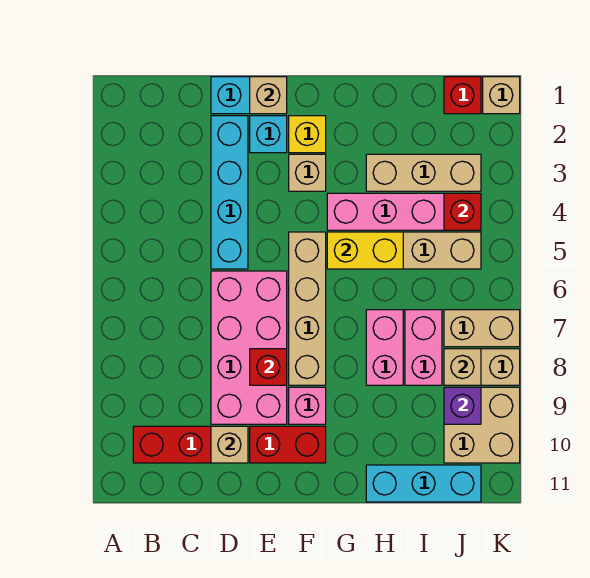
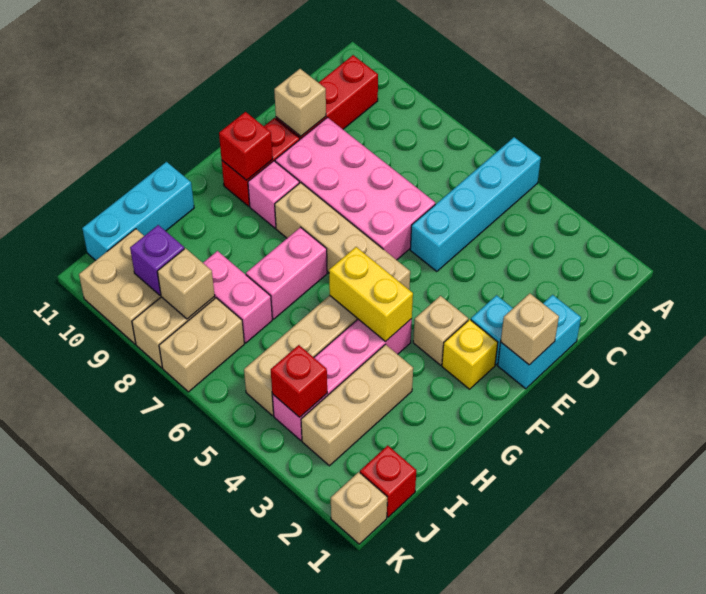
cyan brick D2:D5 level 1 -> cyan brick A5:D5 level 1
red brick E8 level 2 -> red brick F10 level 2
yellow brick G5:H5 level 2 -> yellow brick G4:G5 level 2
pink brick H7:H8 level 1 -> pink brick G7:H7 level 1

